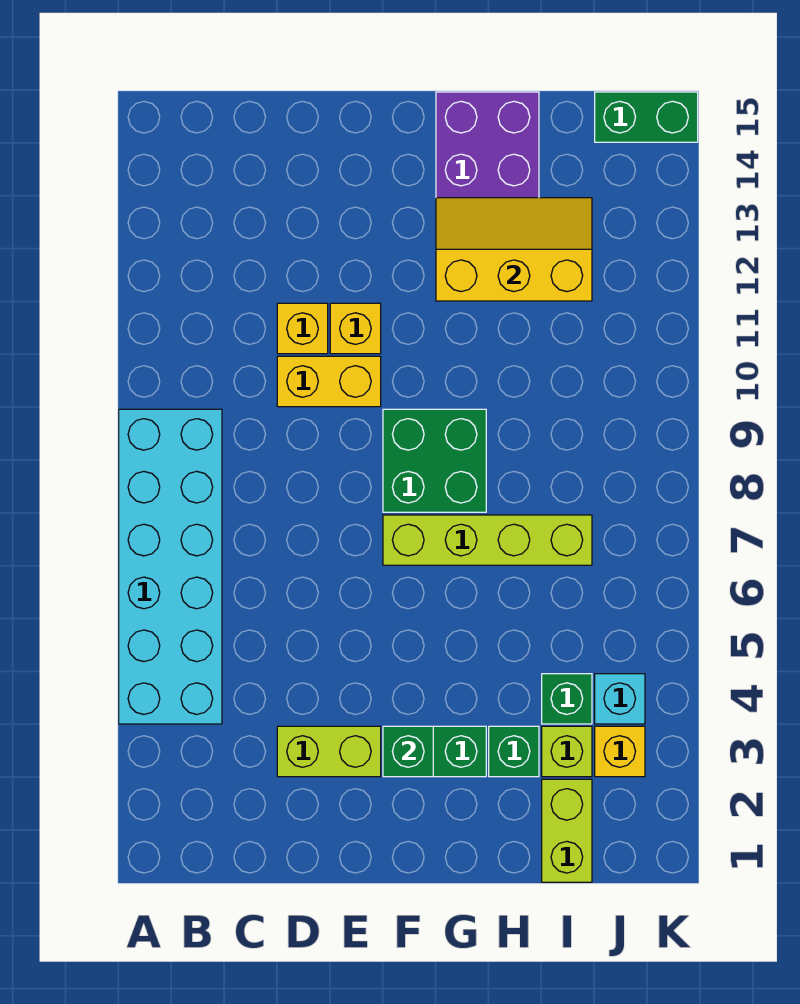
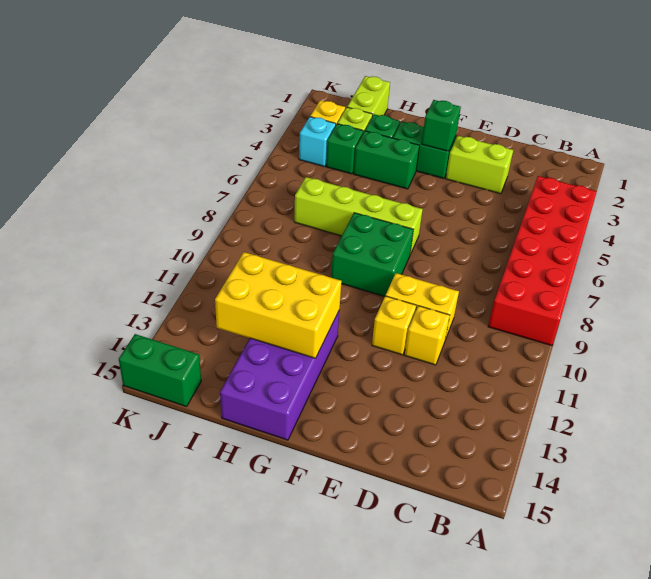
cyan brick A4:B9 level 1 -> red brick A4:B9 level 1
none -> green brick G4:H4 level 1
yellow slope G12:I13 level 2 top 12 -> yellow brick G12:I13 level 2

